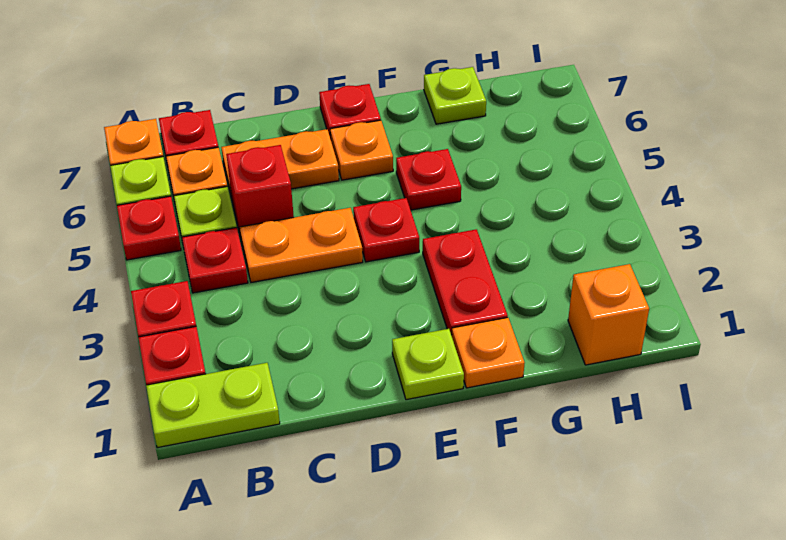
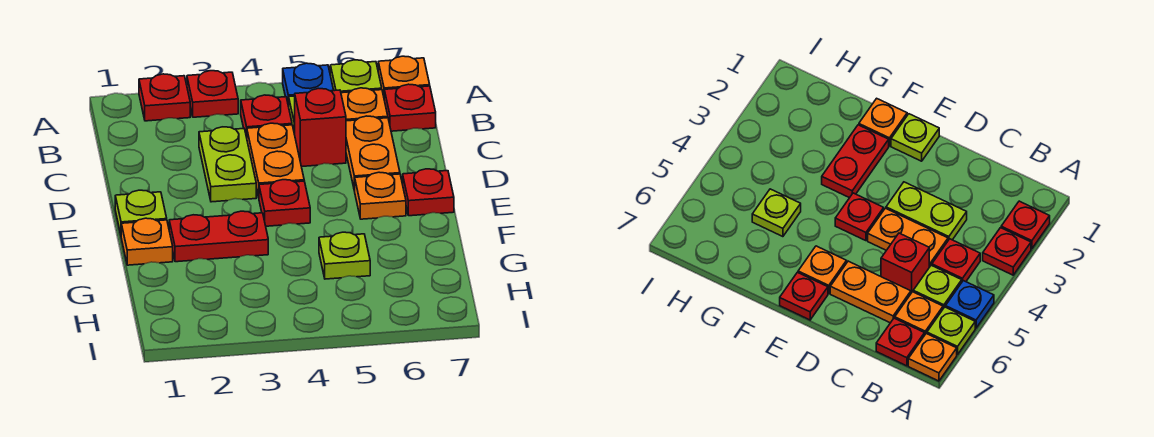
lime plate A1:B1 level 1 -> lime plate C3:D3 level 1
red plate A5 level 1 -> blue plate A5 level 1
red plate F5 level 1 -> none
lime plate G7 level 1 -> lime plate G5 level 1
orange brick H1 level 1 -> none

